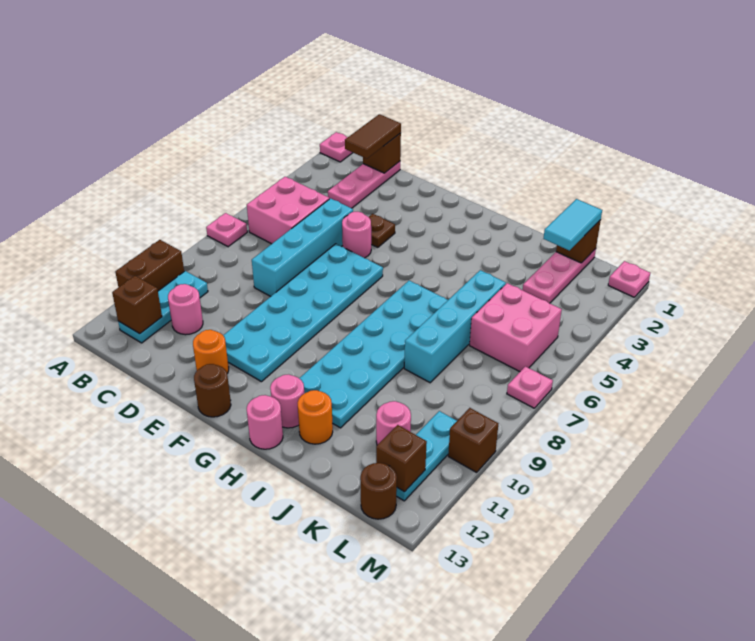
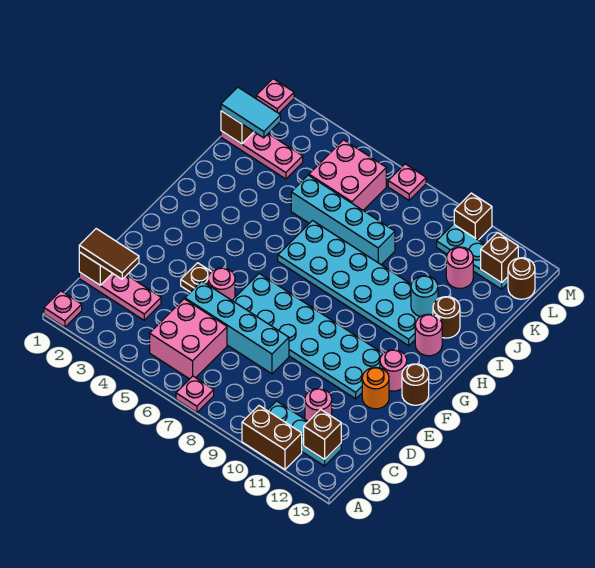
pink round brick H13 level 1 -> pink round brick F12 level 1
none -> cyan round brick I11 level 2
orange round brick I12 level 1 -> brown round brick I12 level 1

